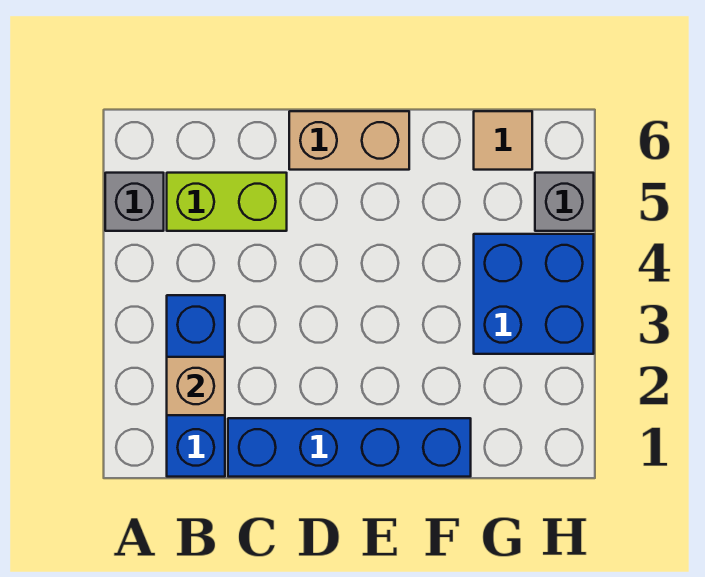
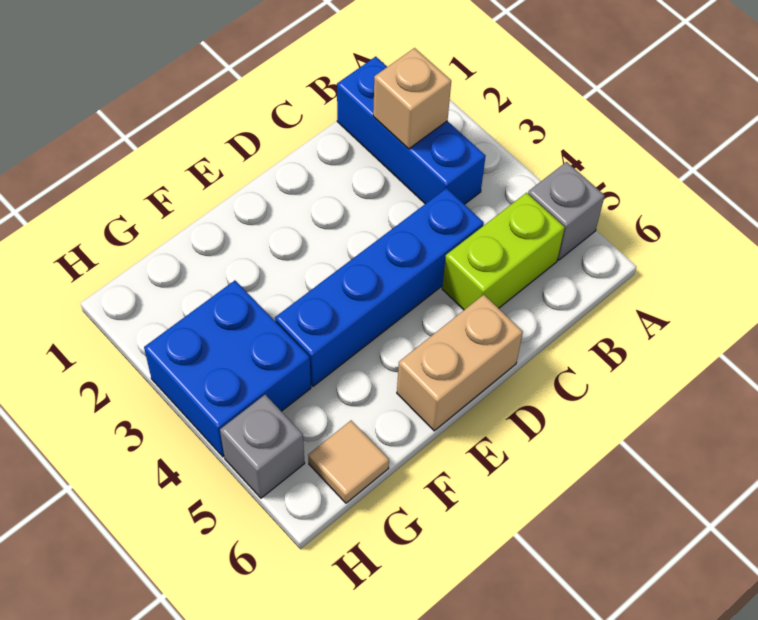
blue brick C1:F1 level 1 -> blue brick C4:F4 level 1

